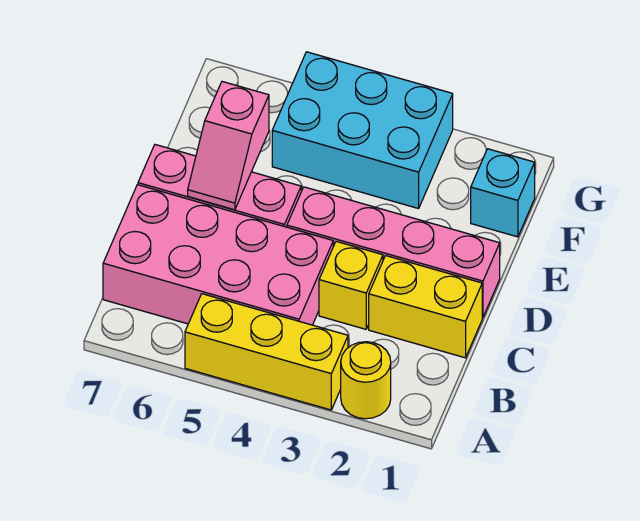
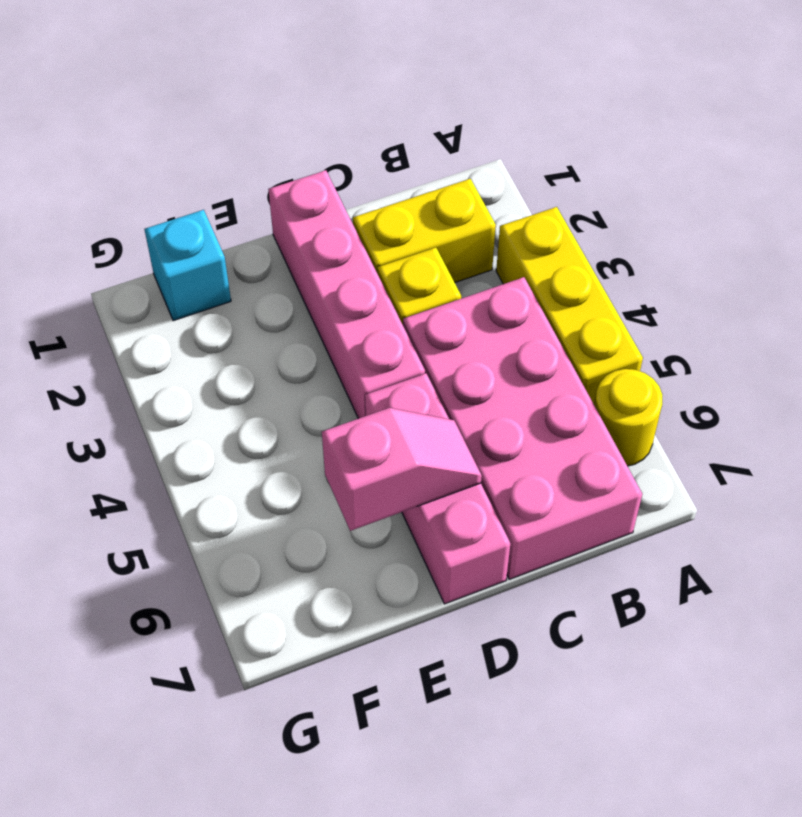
yellow round brick A2 level 1 -> yellow round brick A6 level 1
yellow brick C1:C2 level 1 -> yellow brick B2:C2 level 1
cyan brick F3:G5 level 1 -> none

